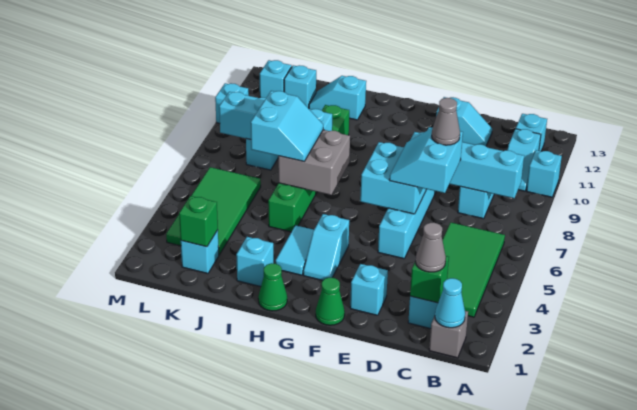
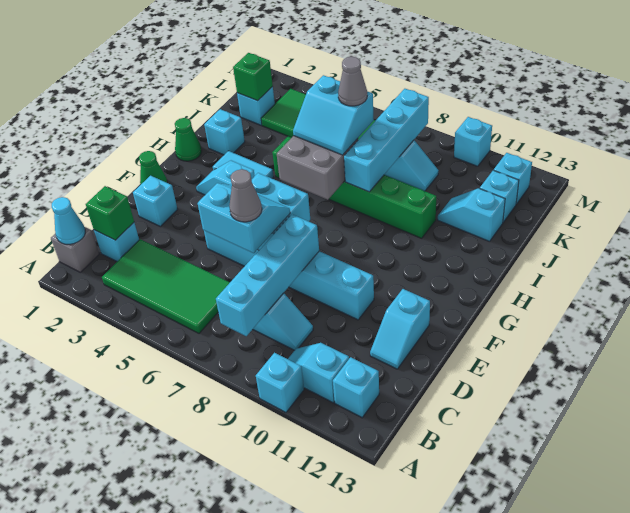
grey cone C2 level 3 -> grey cone J7 level 4
cyan slope I12:J12 level 1 top I -> cyan slope J11:J12 level 1 top 12

